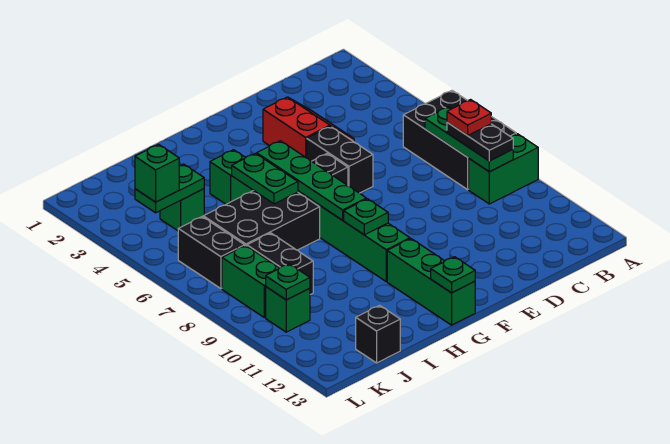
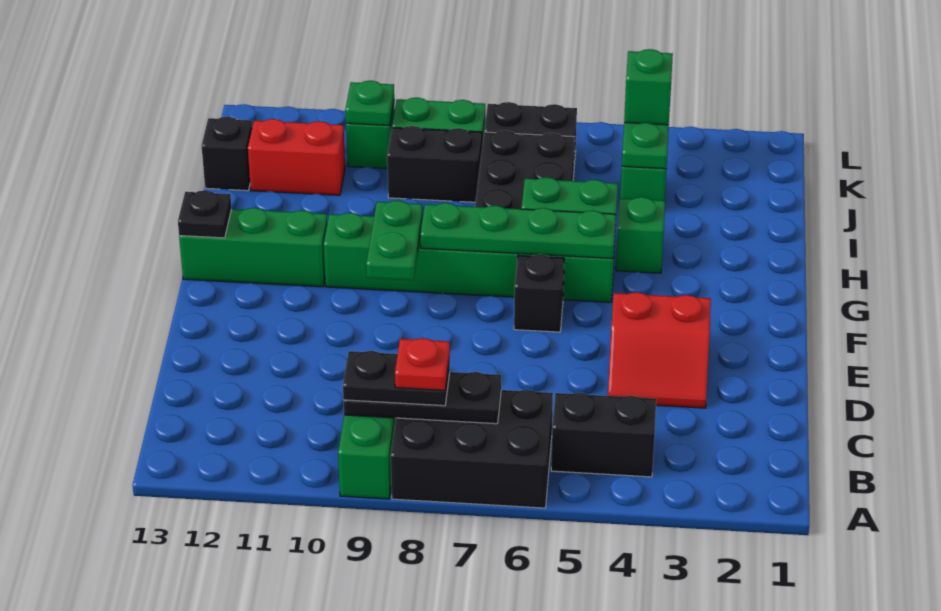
green plate B7:B9 level 2 -> black plate B7:B9 level 2
black brick E5:E6 level 1 -> black brick B4:B5 level 1
green plate G9 level 2 -> green plate F9:G9 level 2
green plate G13 level 2 -> black plate G13 level 2
none -> red brick J11:J12 level 1

